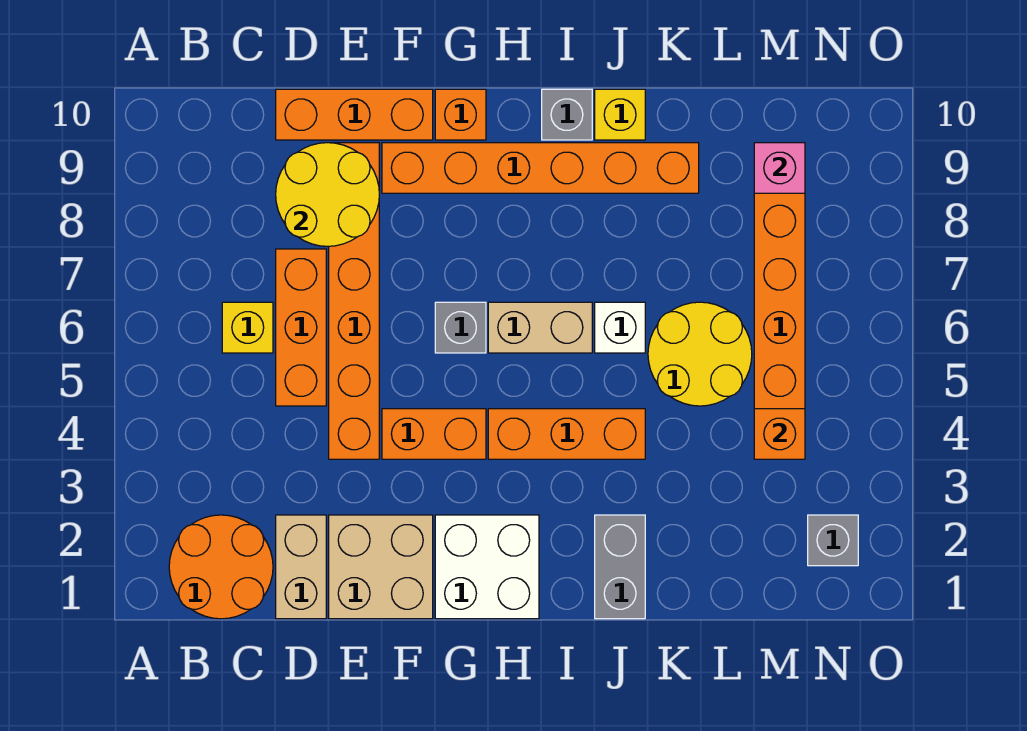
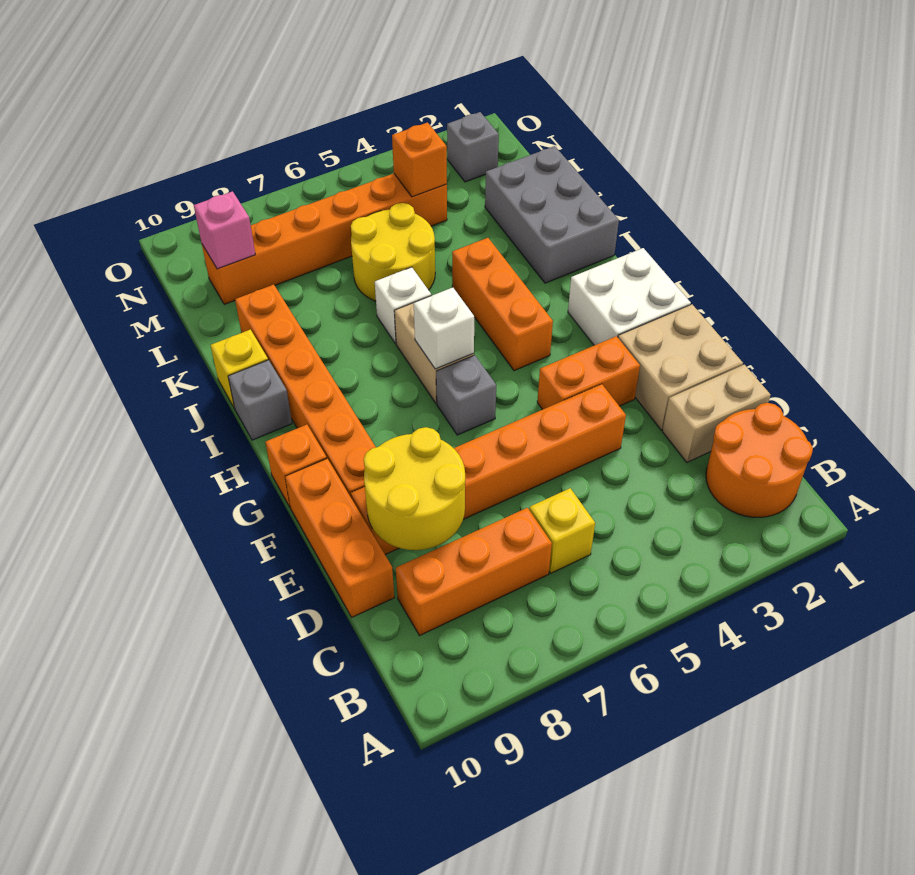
orange brick D5:D7 level 1 -> orange brick C7:C9 level 1
orange brick F4:G4 level 1 -> orange brick F3:F4 level 1
none -> white brick H6 level 2
grey brick J1:J2 level 1 -> grey brick J1:L2 level 1

